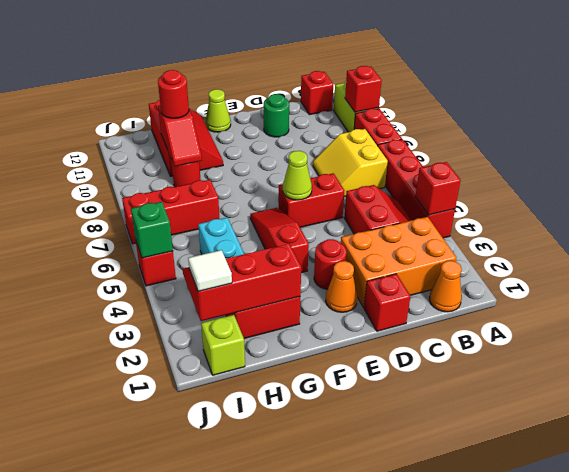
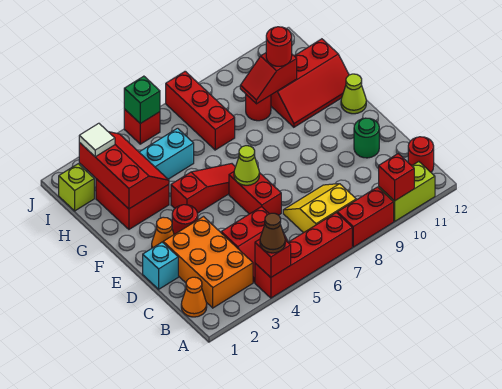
none -> brown cone A4 level 3
red brick B12 level 1 -> red round brick B12 level 1
red brick D1 level 1 -> cyan brick D1 level 1

